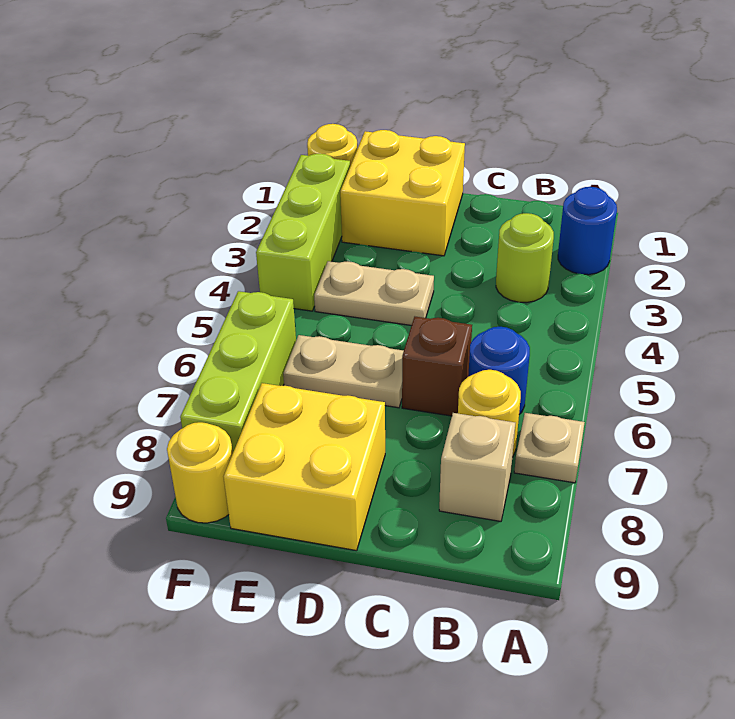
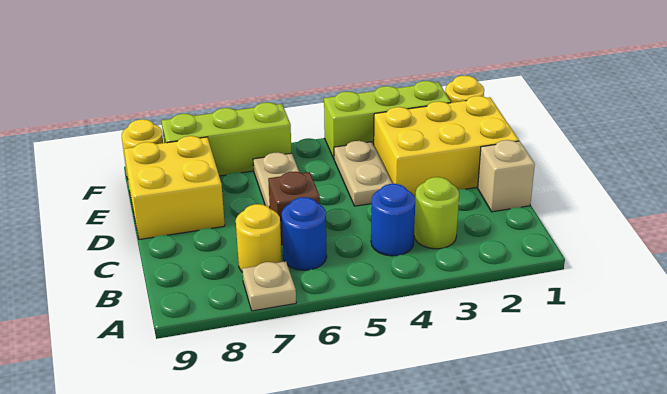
blue round brick A2 level 1 -> blue round brick B4 level 1
tan brick B8 level 1 -> tan brick C1 level 1
yellow brick D1:E2 level 1 -> yellow brick D1:E3 level 1

